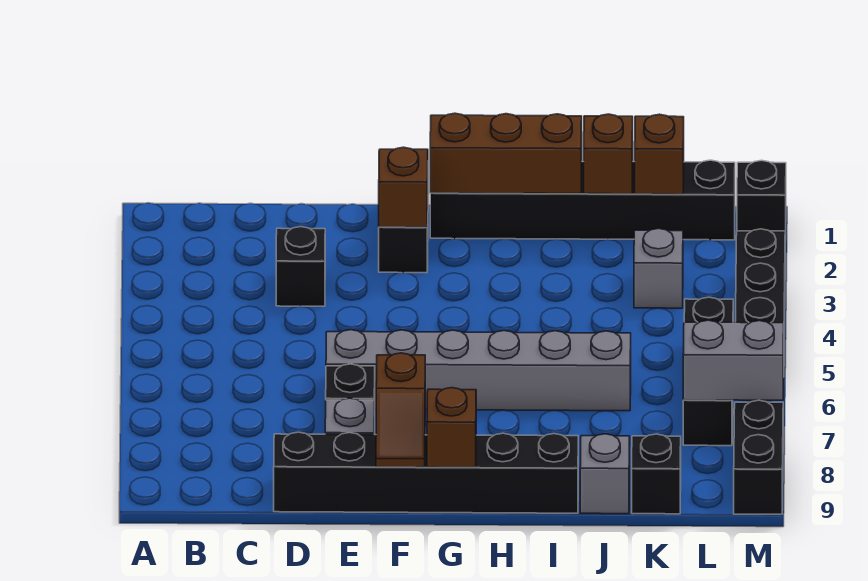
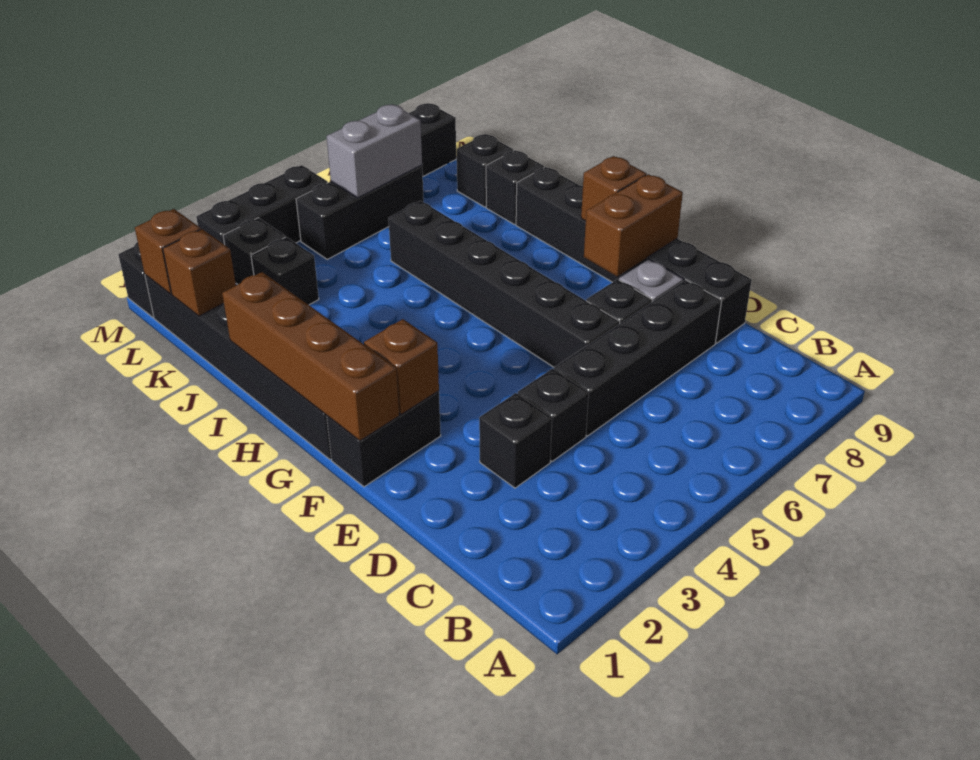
none -> black brick D4 level 1
none -> black brick D5:D8 level 1
grey brick E6:J6 level 1 -> black brick E6:J6 level 1
brown slope F8:F9 level 2 top 8 -> brown brick F8:F9 level 2
brown brick G1:I1 level 2 -> brown brick F1:I1 level 2
brown brick J1 level 2 -> brown brick L1 level 2
grey brick J9 level 1 -> black brick J9 level 1
grey brick K3 level 1 -> black brick K3 level 1
none -> black brick L3 level 1
grey brick L7:M7 level 2 -> grey brick L6:L7 level 2

